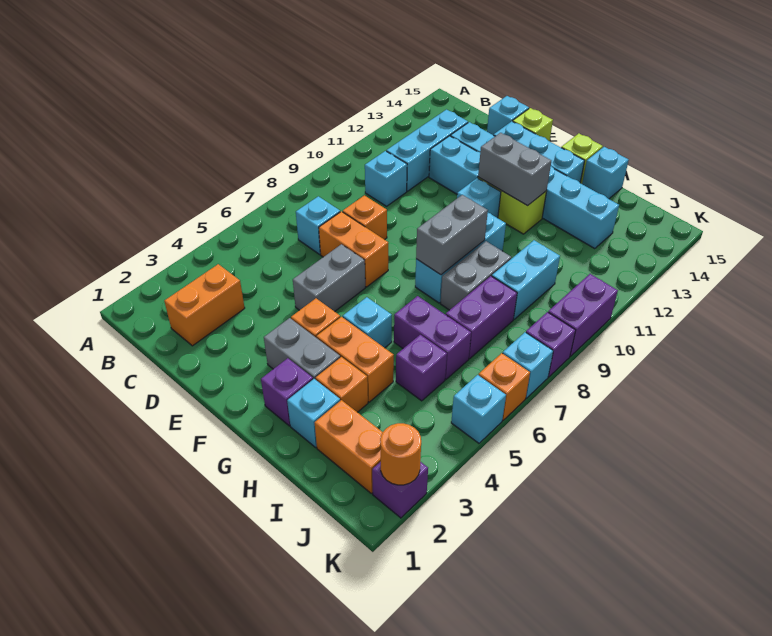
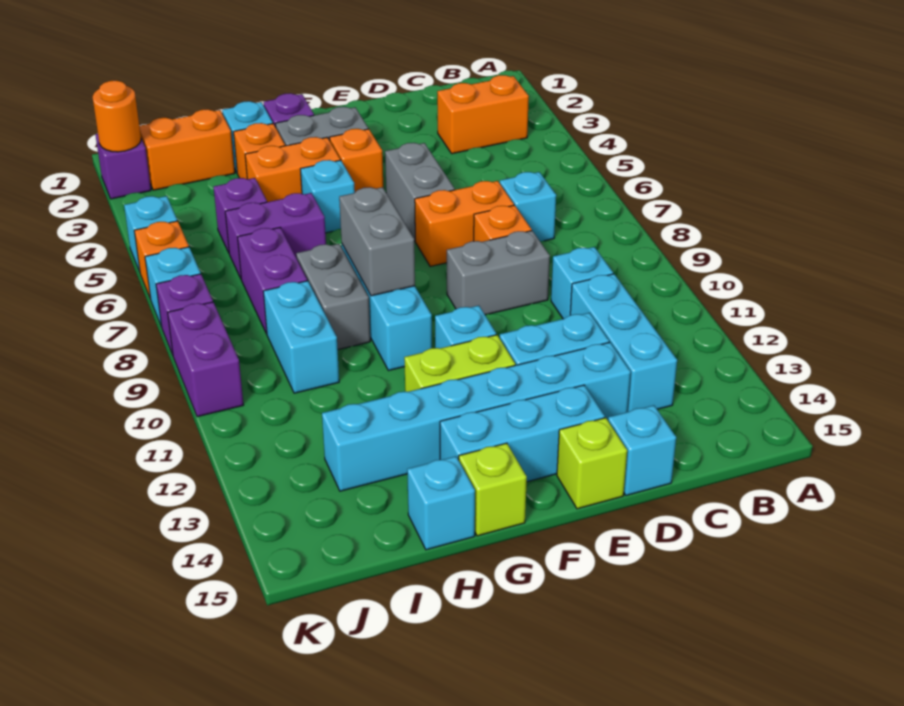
orange brick C2:C3 level 1 -> orange brick B3:C3 level 1
grey brick F12:G12 level 2 -> grey brick D9:E9 level 1

